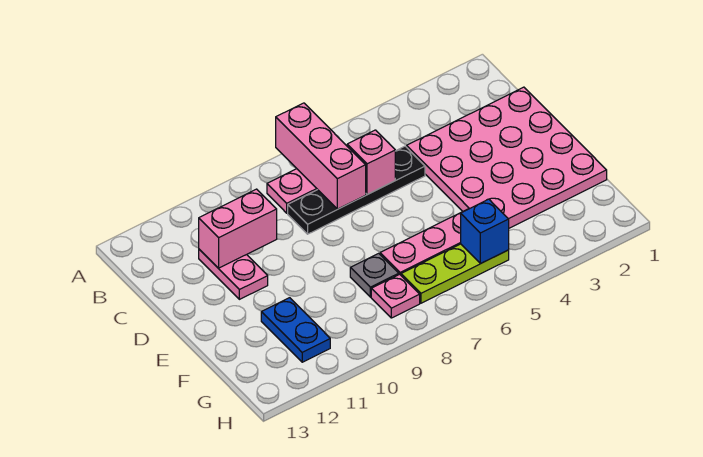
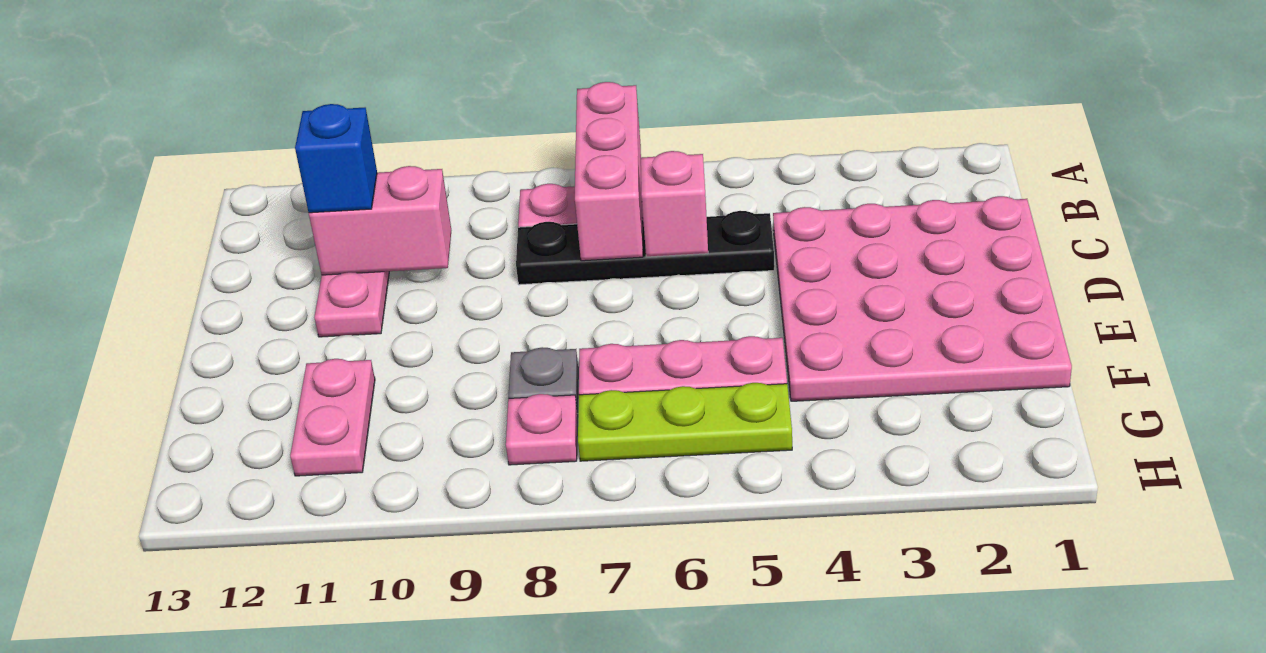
blue plate F11:G11 level 1 -> pink plate F11:G11 level 1
blue brick G5 level 2 -> blue brick C11 level 3

